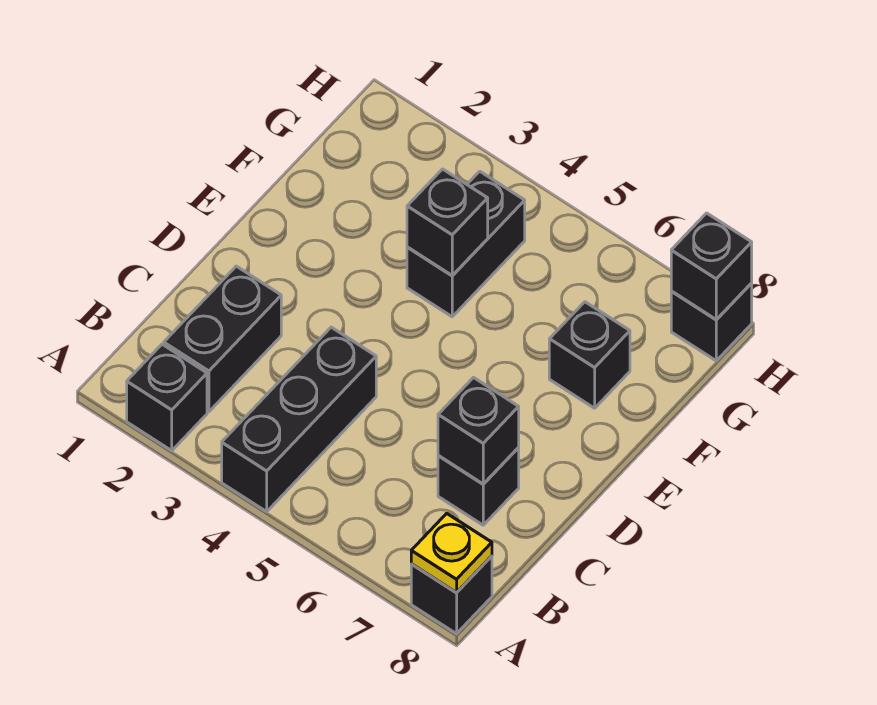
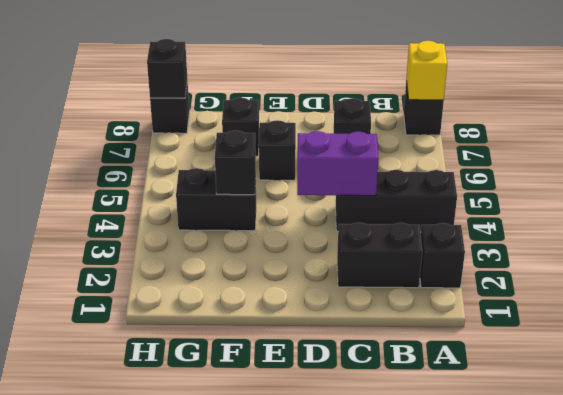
yellow plate A8 level 2 -> yellow brick A8 level 2
none -> purple brick C4:D4 level 2
black brick C7 level 2 -> black brick E6 level 1

